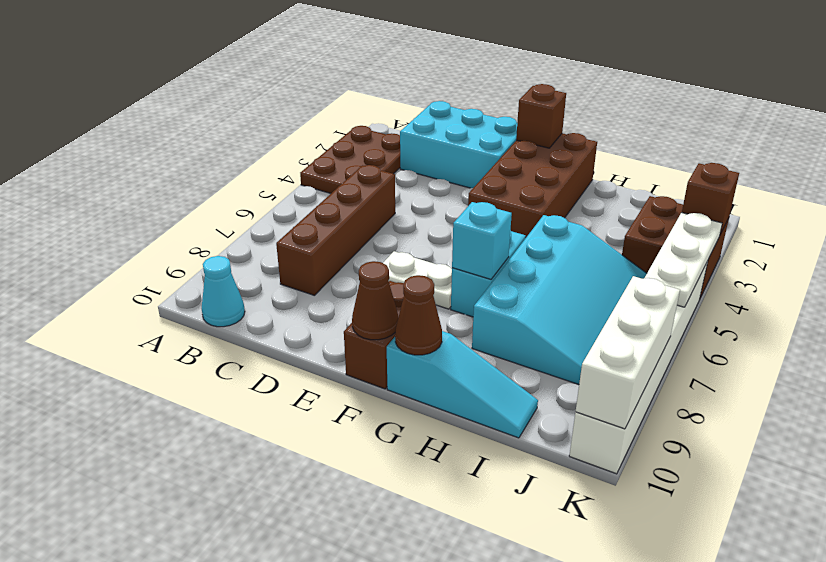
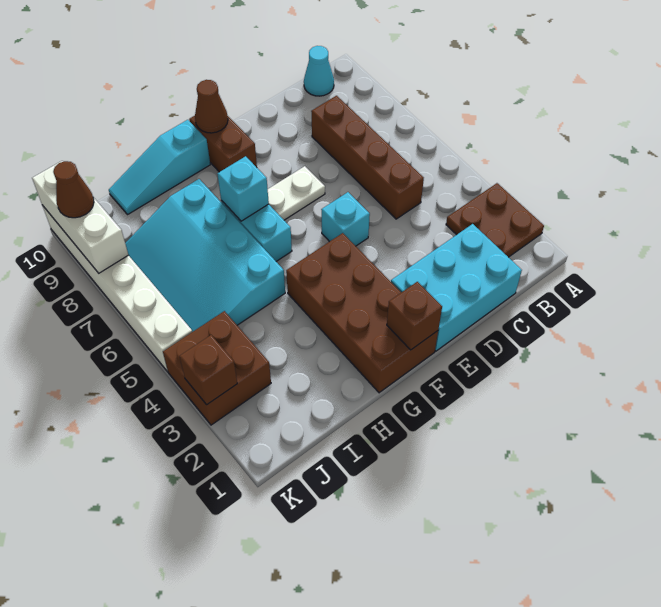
brown plate A2:B4 level 1 -> brown plate A2:B3 level 1
none -> cyan brick E5 level 1
brown cone G10 level 2 -> brown cone K9 level 3
white plate K4:K6 level 2 -> none

